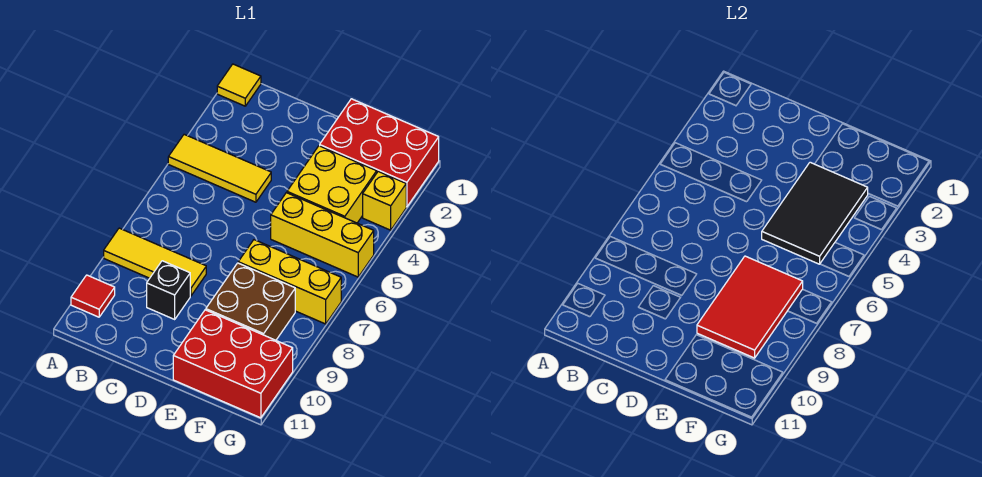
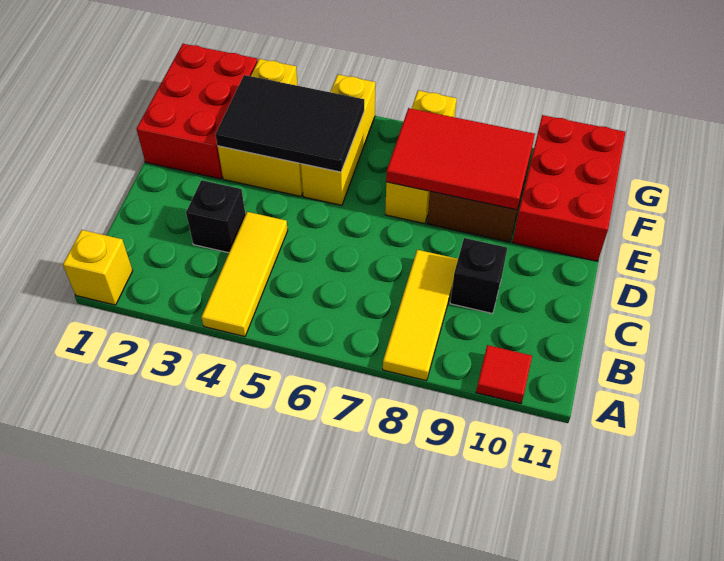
yellow tile A1 level 1 -> yellow brick A1 level 1
none -> black brick C3 level 1

